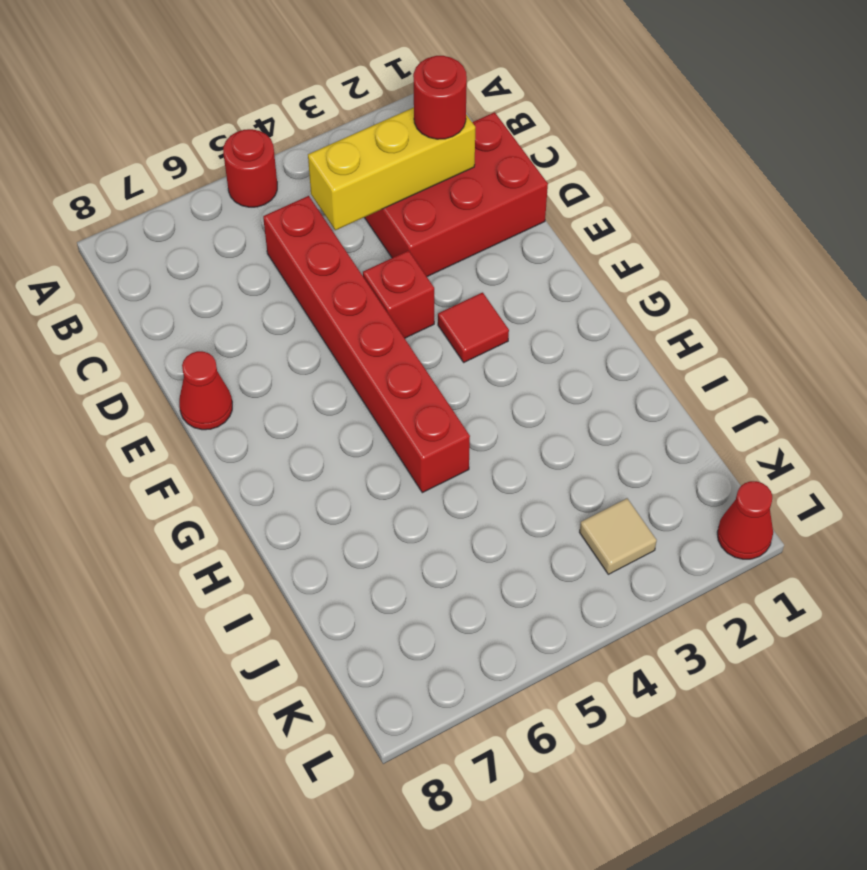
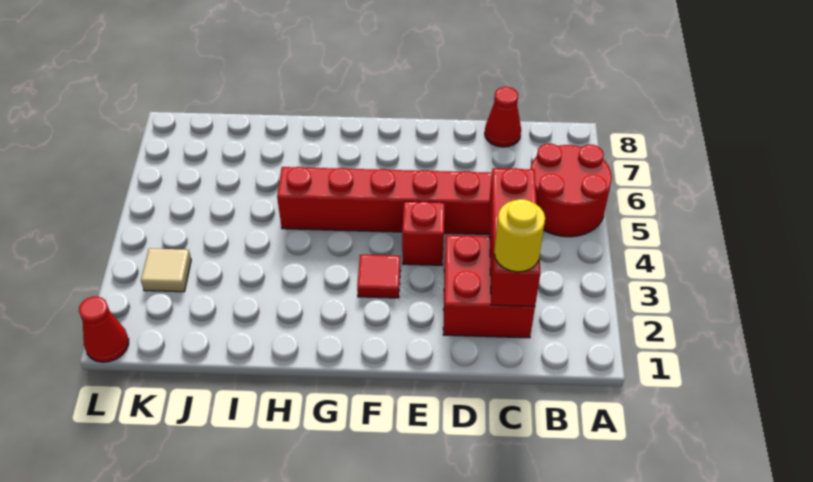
red round brick A5 level 1 -> red round brick A5:B6 level 1
red brick C1:D3 level 1 -> red brick C2:D3 level 1
yellow brick C2:C4 level 2 -> red brick C2:C4 level 2
red round brick C2 level 3 -> yellow round brick C2 level 3
red cone E8 level 1 -> red cone C8 level 1

